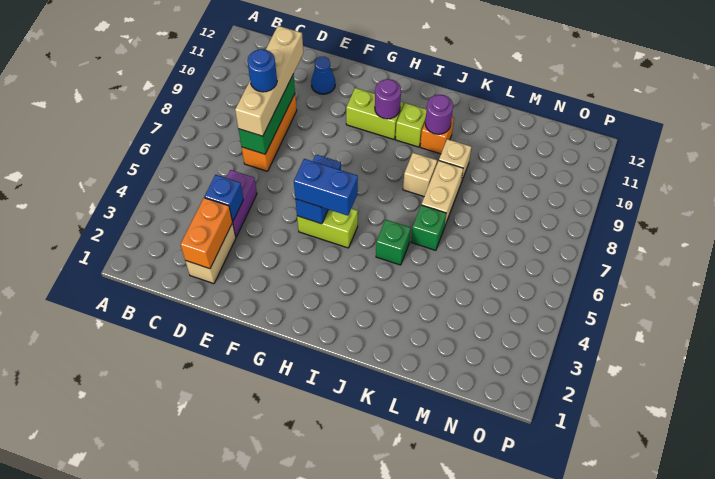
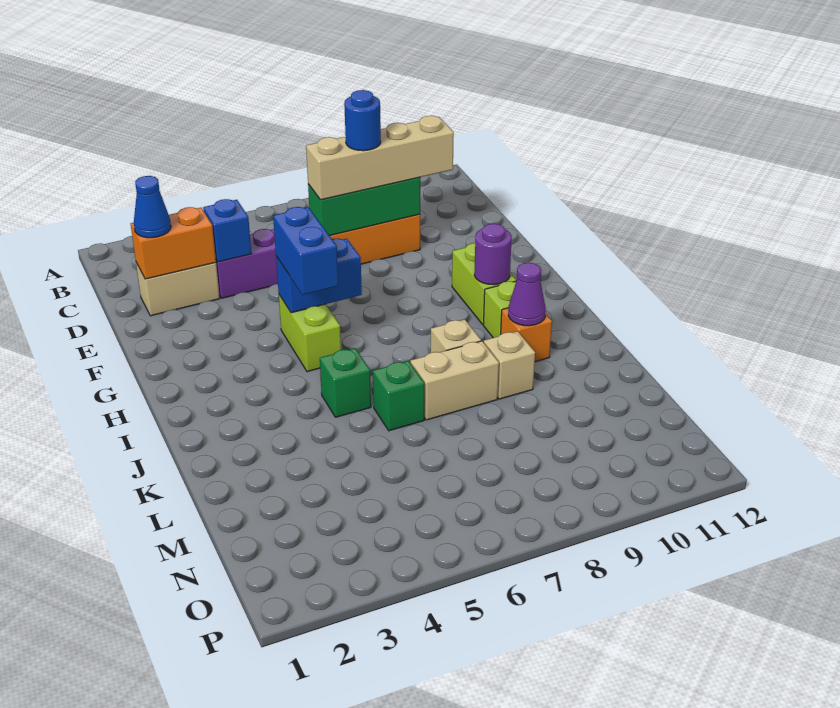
blue cone E11 level 1 -> blue cone D2 level 3
purple round brick J10 level 2 -> purple cone J10 level 2

